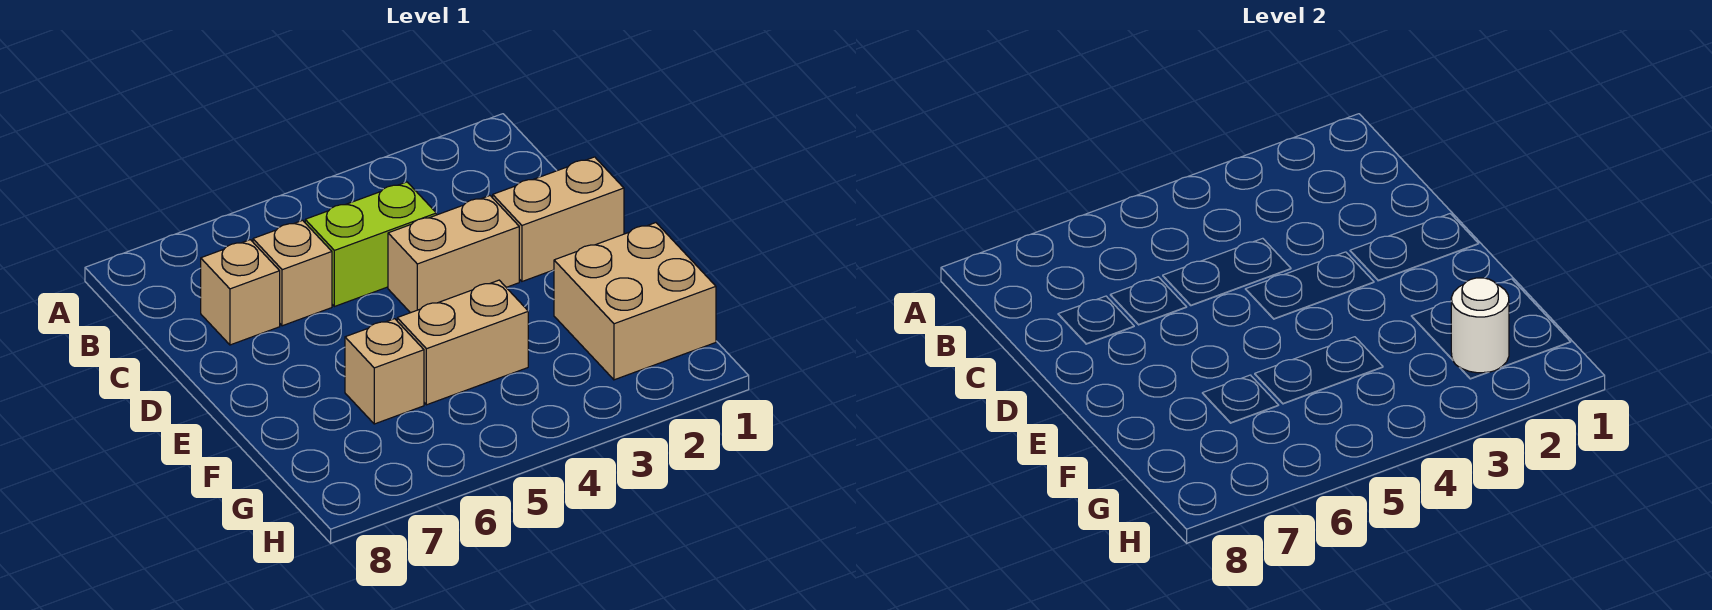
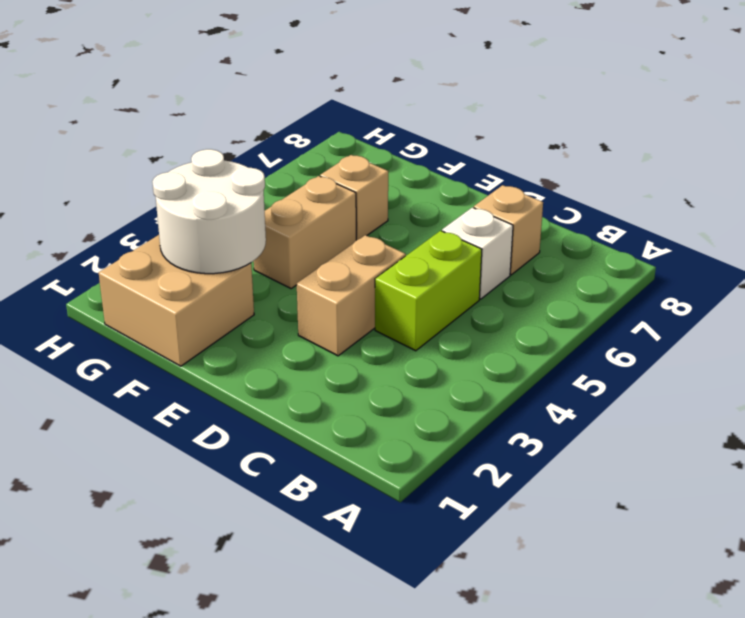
tan brick C6 level 1 -> white brick C6 level 1
tan brick D1:D2 level 1 -> none
white round brick G2 level 2 -> white round brick F2:G3 level 2

